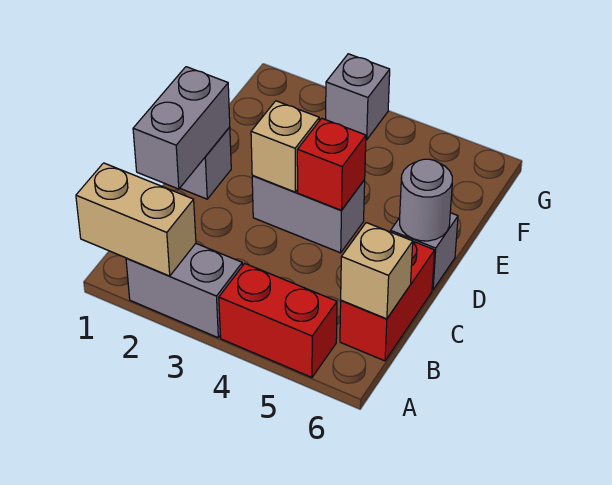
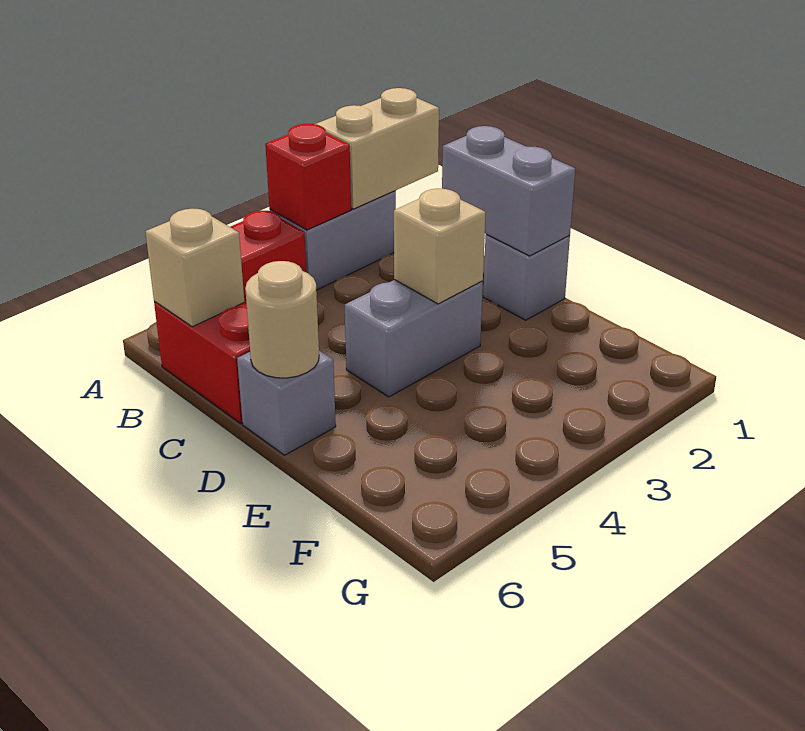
red brick D4 level 2 -> red brick A3 level 2
grey round brick D6 level 2 -> tan round brick D6 level 2
grey brick G3 level 1 -> none

